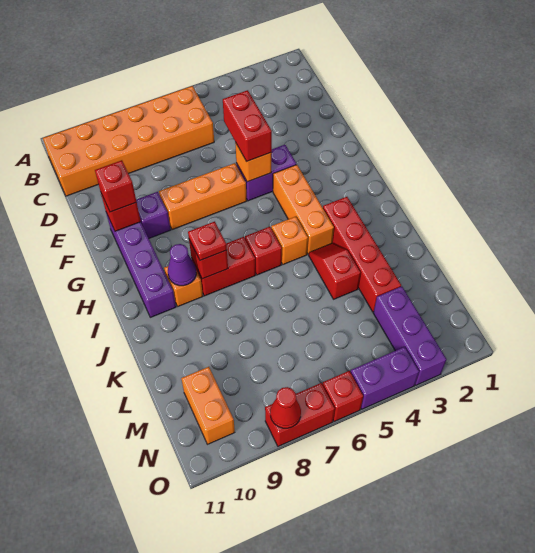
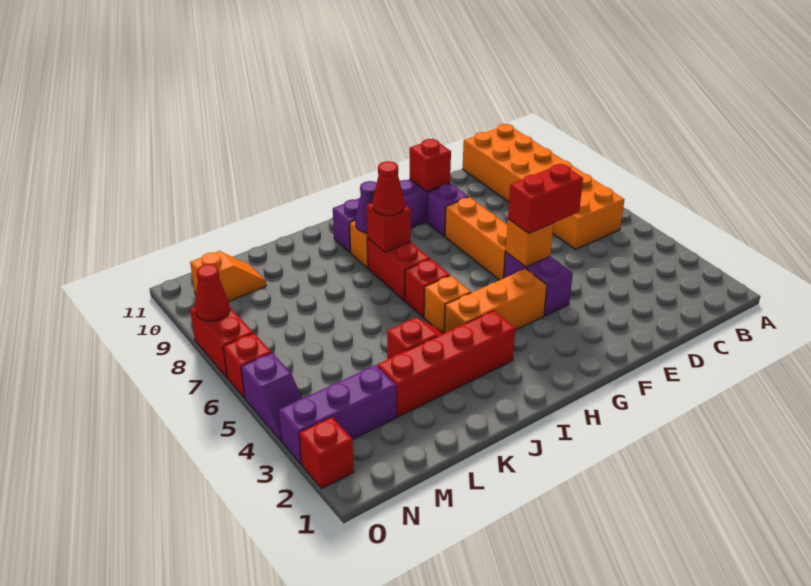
red brick F10 level 3 -> red brick O2 level 1
red plate I8 level 3 -> red cone I8 level 3
orange brick M10:N10 level 1 -> orange slope M10:N10 level 1 top N
purple brick O4:O5 level 1 -> purple slope O4:O5 level 1 top 5

